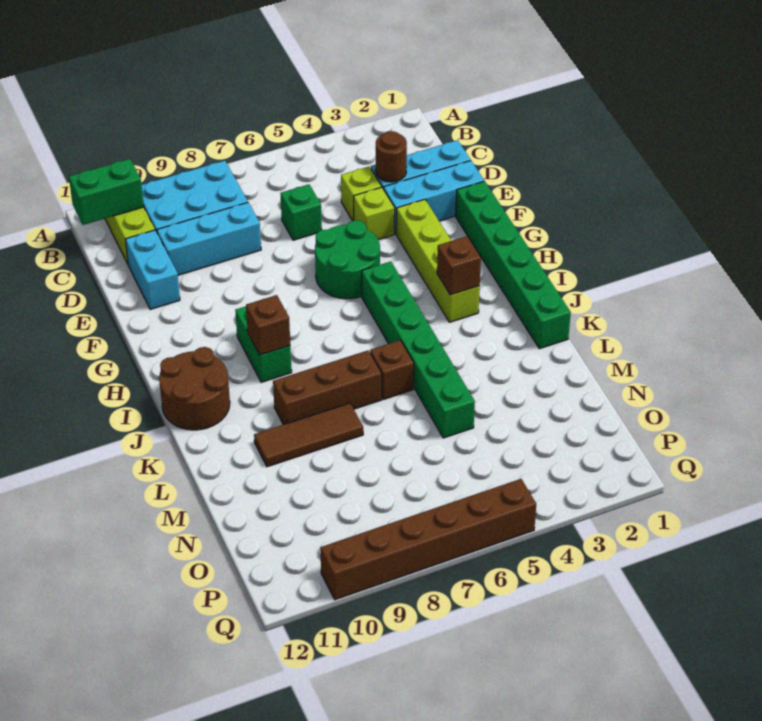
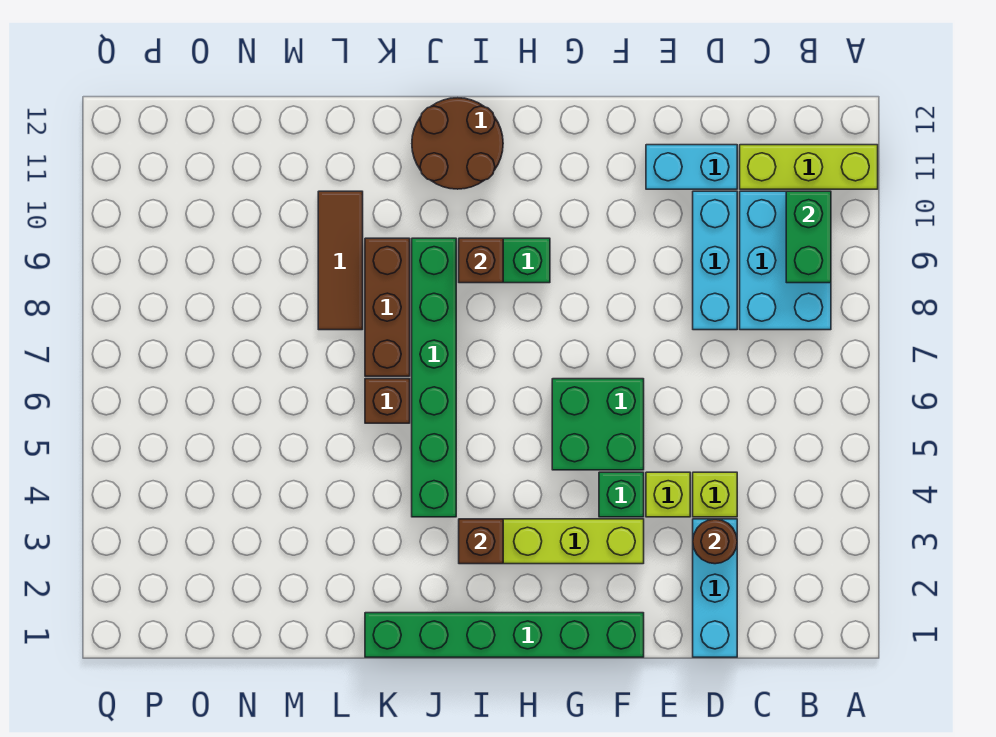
green brick B11:B12 level 2 -> green brick B9:B10 level 2
green brick D6 level 1 -> green brick F4 level 1
cyan brick E1:E3 level 1 -> none
green round brick F5:G6 level 1 -> green brick F5:G6 level 1
green brick H5:M5 level 1 -> green brick J4:J9 level 1
brown brick Q5:Q10 level 1 -> none

